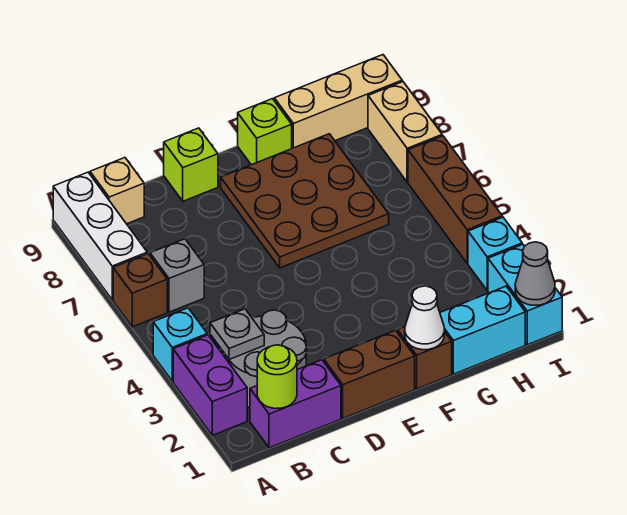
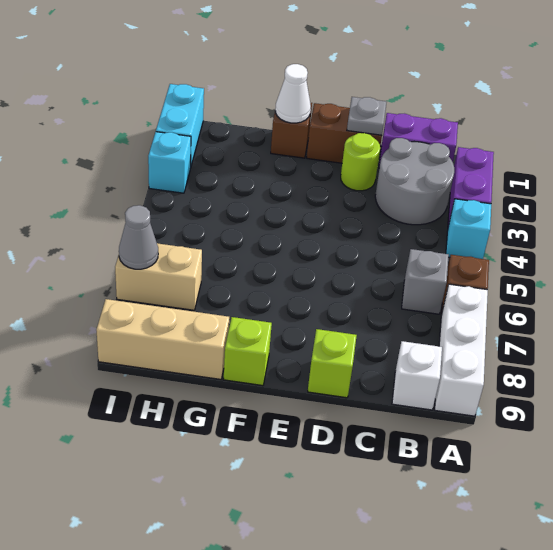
lime round brick B1 level 2 -> lime round brick D2 level 1
grey plate B3 level 2 -> grey plate D1 level 2
tan brick B9 level 1 -> white brick B9 level 1
brown plate E6:G8 level 1 -> none
cyan brick G1:H1 level 1 -> none
grey cone I1 level 2 -> grey cone I7 level 2
brown brick I4:I6 level 1 -> none
tan brick I7:I8 level 1 -> tan brick H7:I7 level 1

